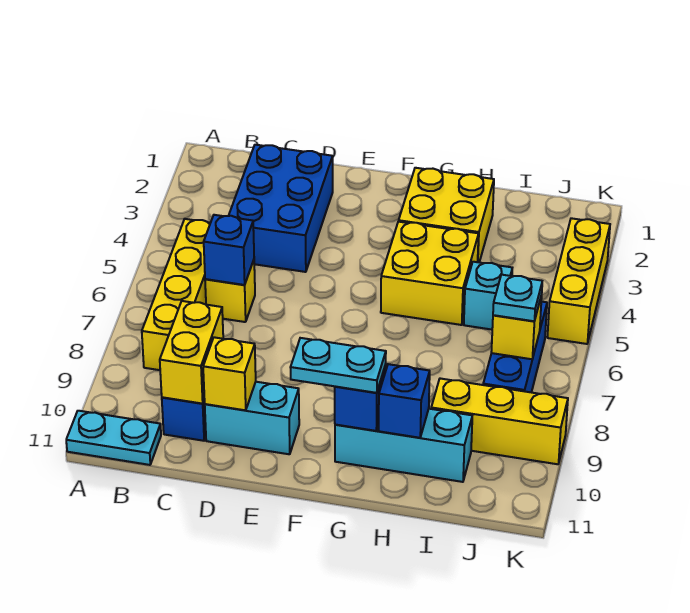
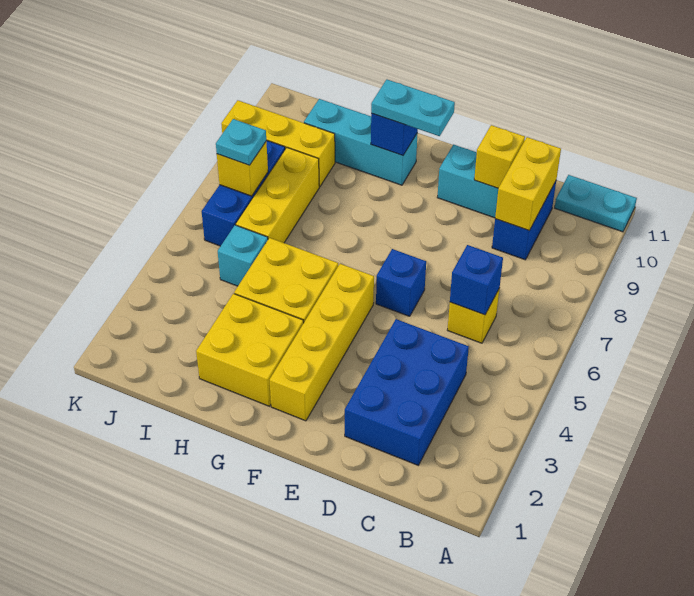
yellow brick B5:B8 level 1 -> yellow brick F2:F5 level 1
blue brick H10 level 2 -> blue brick E6 level 1
yellow brick K3:K5 level 1 -> yellow brick I6:I8 level 1

